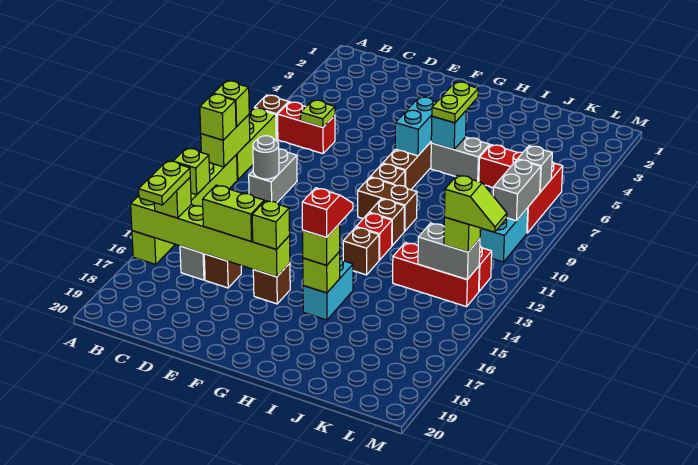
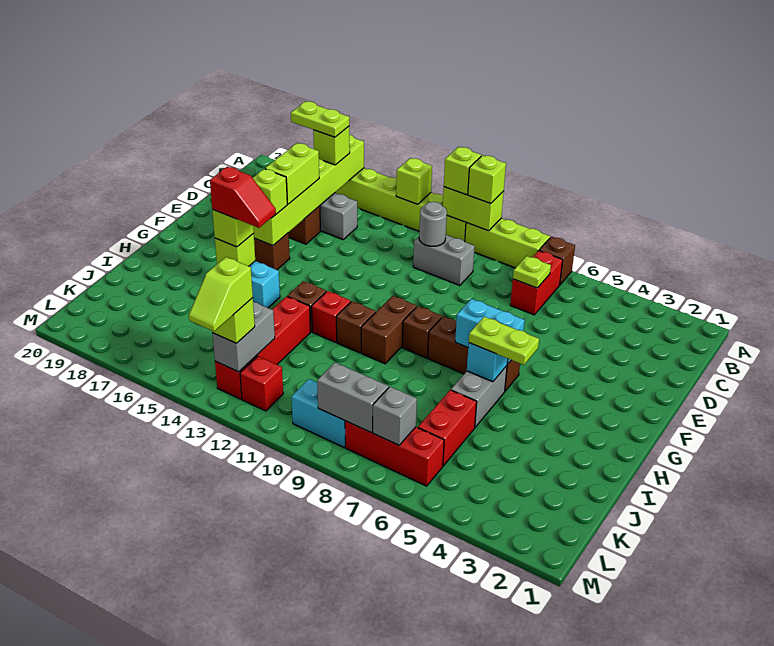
red brick J13:L13 level 1 -> red brick I13:L13 level 1

